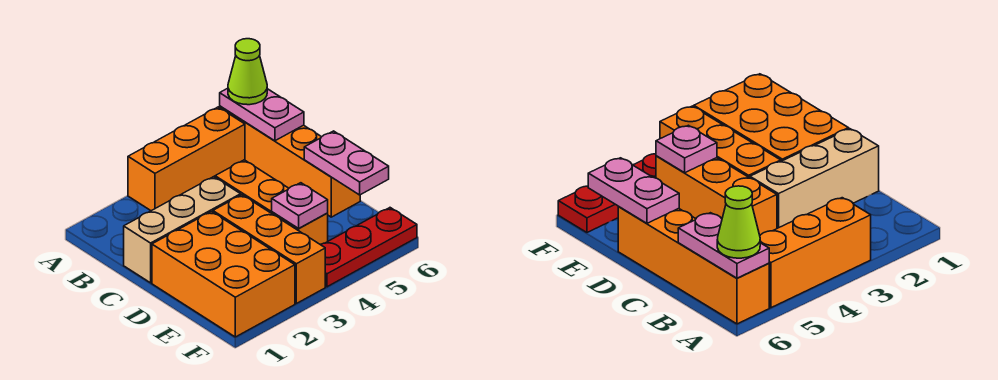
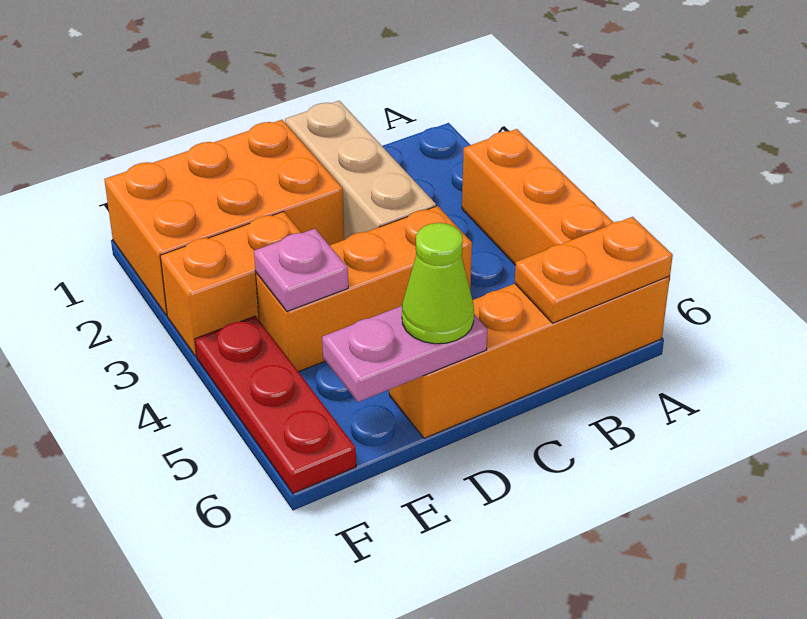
pink plate A6:B6 level 2 -> orange plate A6:B6 level 2
lime cone A6 level 3 -> lime cone D6 level 3
orange brick D3:F3 level 1 -> orange brick E3:F3 level 1

